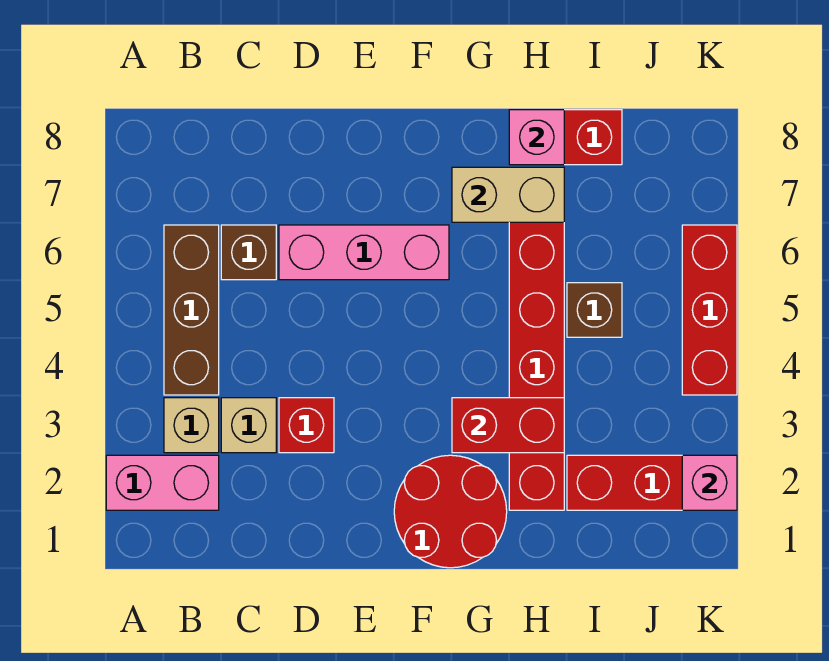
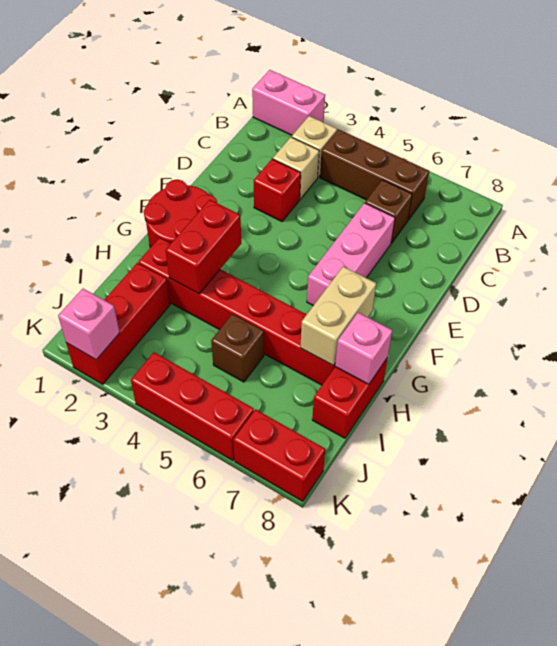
pink brick A2:B2 level 1 -> pink brick A1:A2 level 1
none -> red brick K7:K8 level 1

